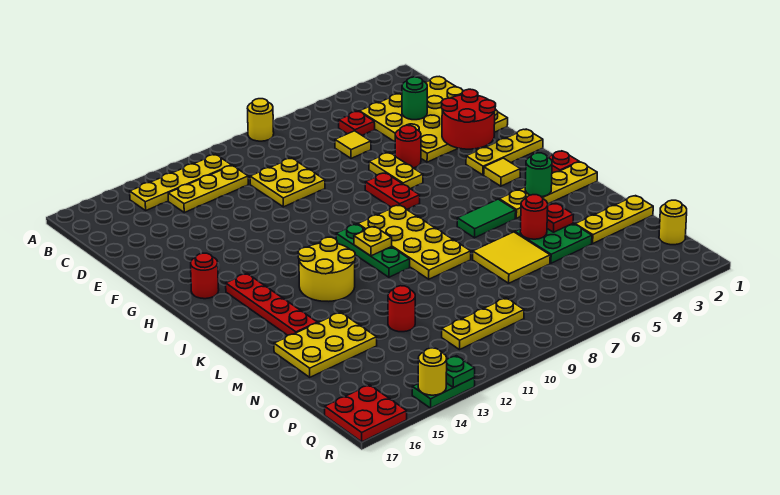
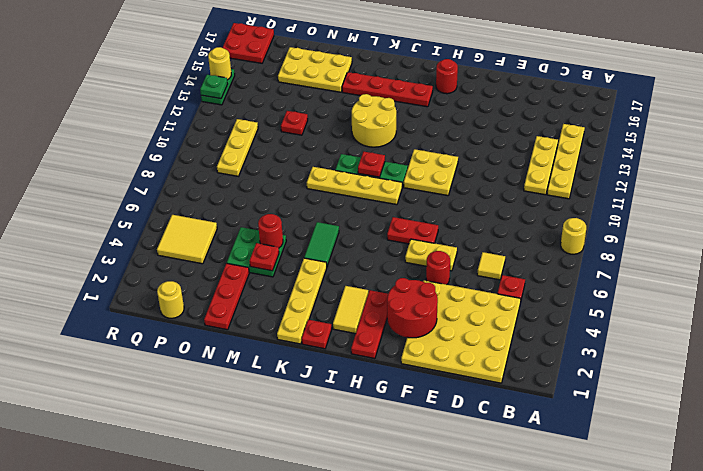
green round brick D3 level 2 -> none
yellow plate D9:E10 level 1 -> yellow plate G10:H11 level 1
yellow plate H1:H3 level 1 -> red plate H1:H3 level 1
yellow tile I3 level 1 -> yellow tile I2:I3 level 1
yellow plate I8:L9 level 1 -> yellow plate I9:L9 level 1
yellow plate J10 level 2 -> red plate J10 level 2
green round brick K3 level 2 -> none
yellow tile M6:N7 level 1 -> yellow tile P4:Q5 level 1
yellow plate M14:N16 level 1 -> yellow plate M15:O16 level 1
yellow plate N1:N3 level 1 -> red plate N1:N3 level 1
red round brick N12 level 1 -> red plate N12 level 1

